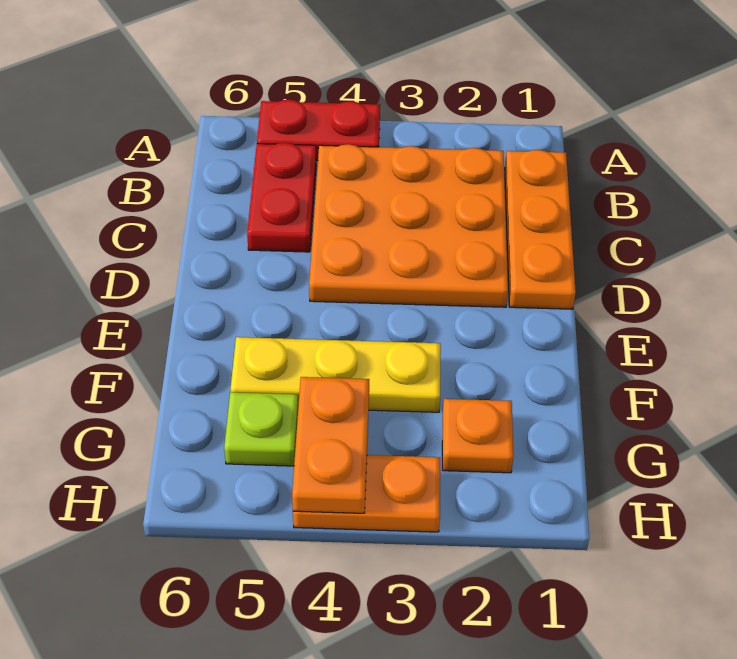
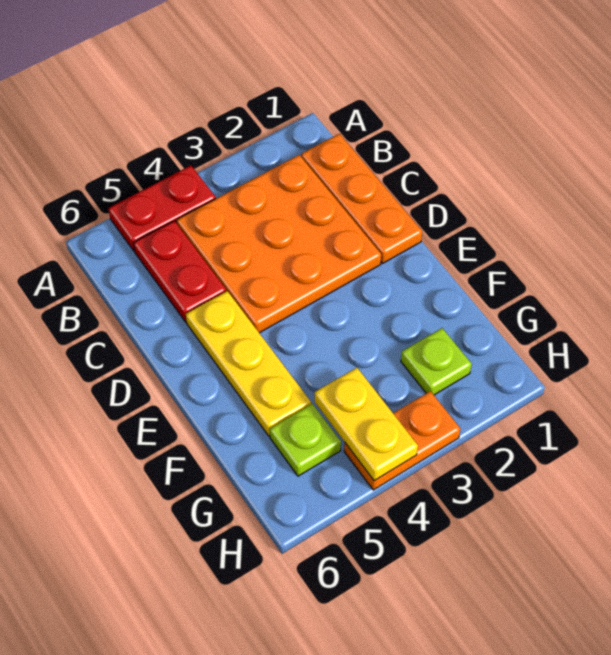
yellow plate F3:F5 level 1 -> yellow plate D5:F5 level 1
orange plate G2 level 1 -> lime plate G2 level 1
orange plate G4:H4 level 2 -> yellow plate G4:H4 level 2

